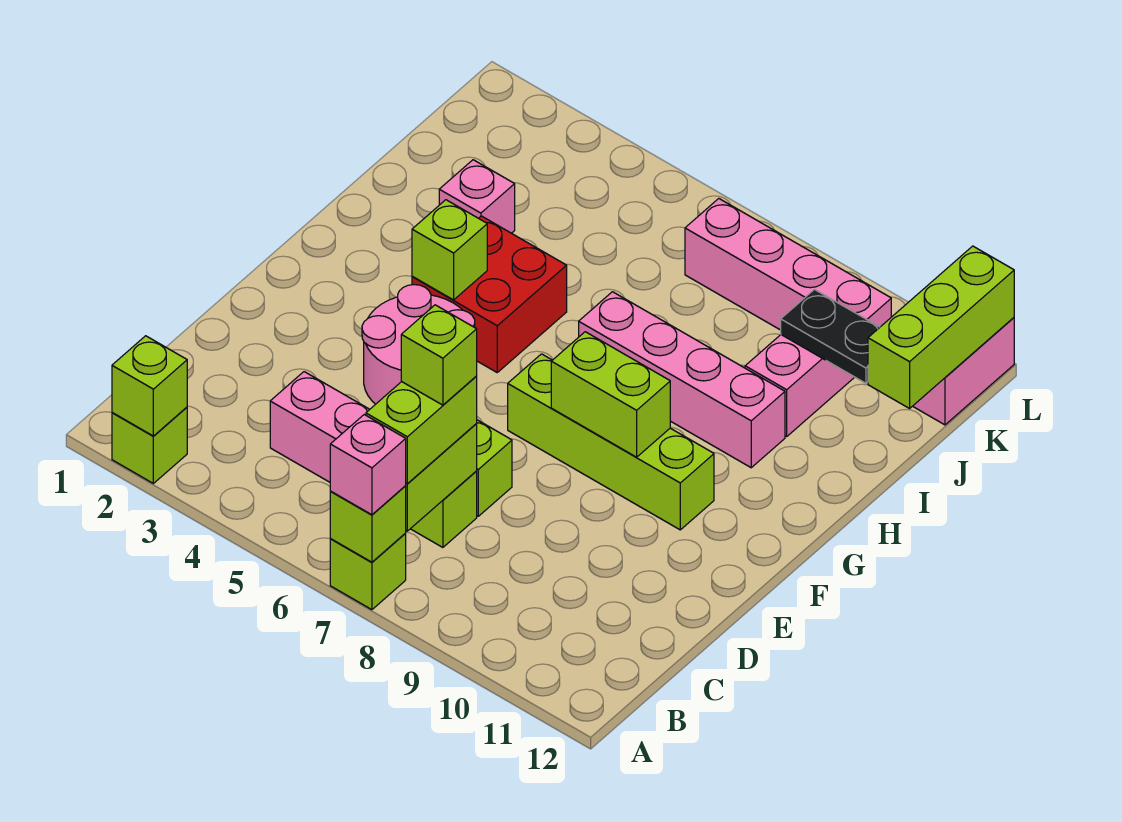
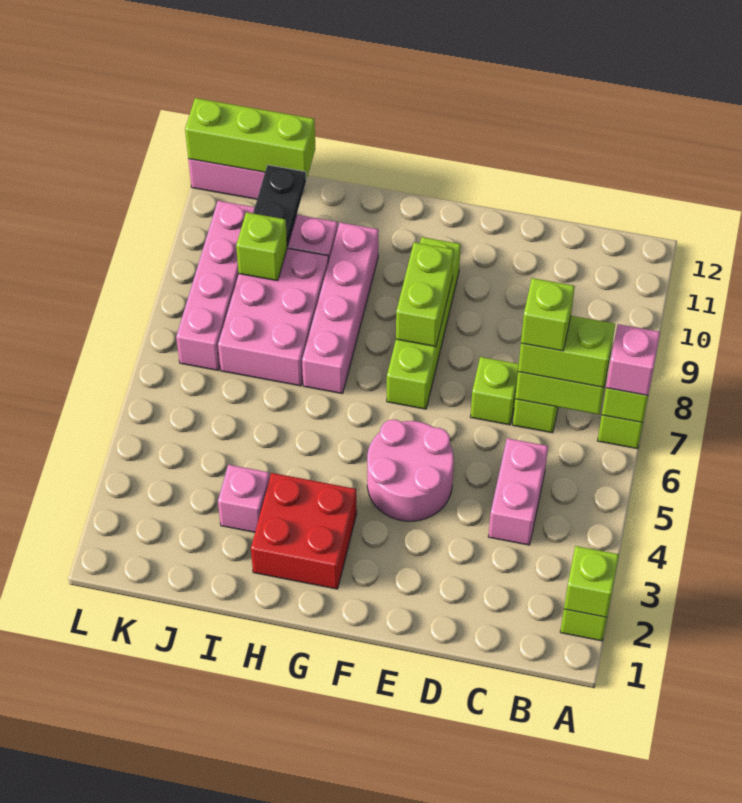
red brick G4:H5 level 1 -> red brick G2:H3 level 1
lime brick G4 level 2 -> lime brick J9 level 2
none -> pink brick I7:J9 level 1

